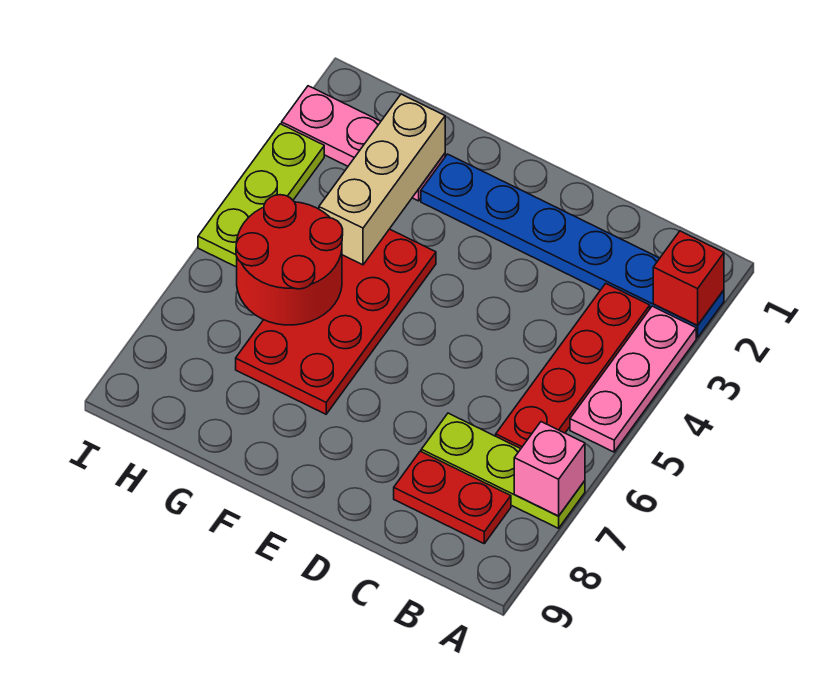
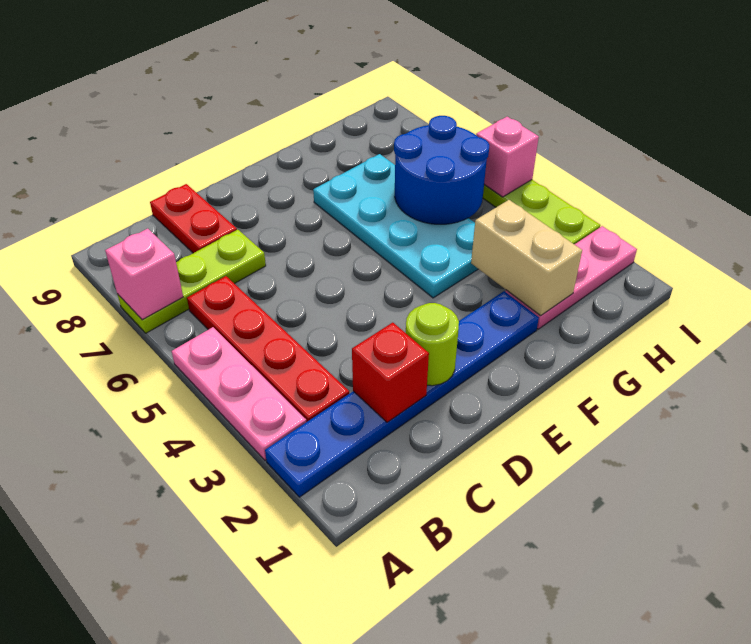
red brick A2 level 2 -> red brick C2 level 2
red plate B8:C8 level 1 -> red plate C8:C9 level 1
none -> lime round brick D2 level 2
red plate F4:G7 level 1 -> cyan plate F4:G7 level 1
tan brick G2:G4 level 2 -> tan brick G2:G3 level 2
red round brick G5:H6 level 2 -> blue round brick G5:H6 level 2
none -> pink brick I5 level 2

